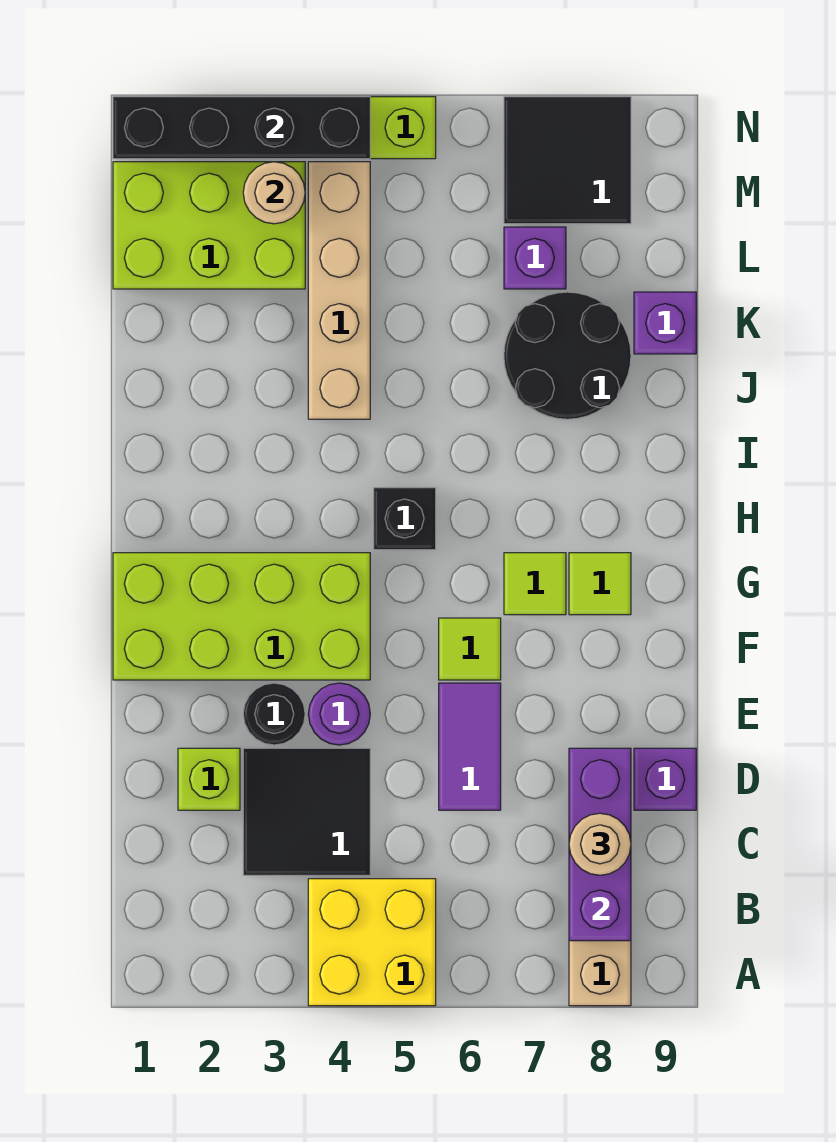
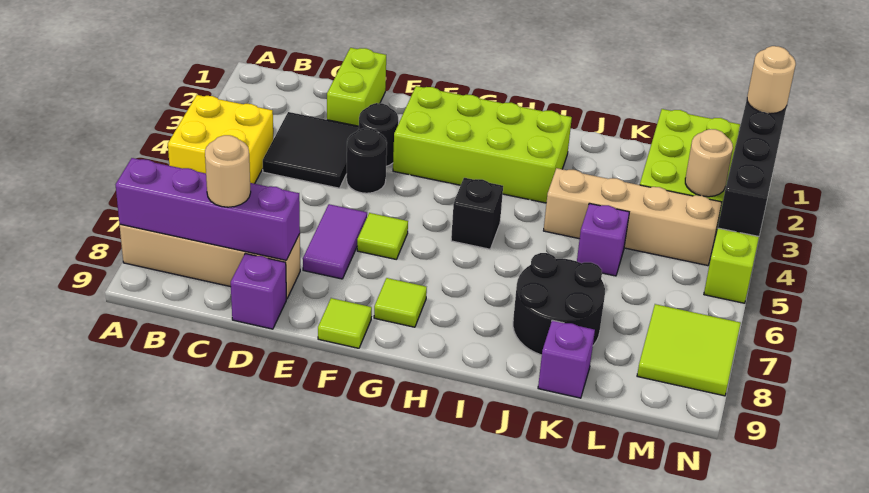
purple brick B8:D8 level 2 -> purple brick A8:D8 level 2
lime brick D2 level 1 -> lime brick D1:D2 level 1
purple tile D6:E6 level 1 -> purple tile E6:E7 level 1
purple round brick E4 level 1 -> black round brick E4 level 1
lime brick F1:G4 level 1 -> lime brick F2:I3 level 1
lime tile G7 level 1 -> lime tile F9 level 1
purple brick L7 level 1 -> purple brick K5 level 1
black tile M7:N8 level 1 -> lime tile M7:N8 level 1
none -> tan round brick N1 level 3

